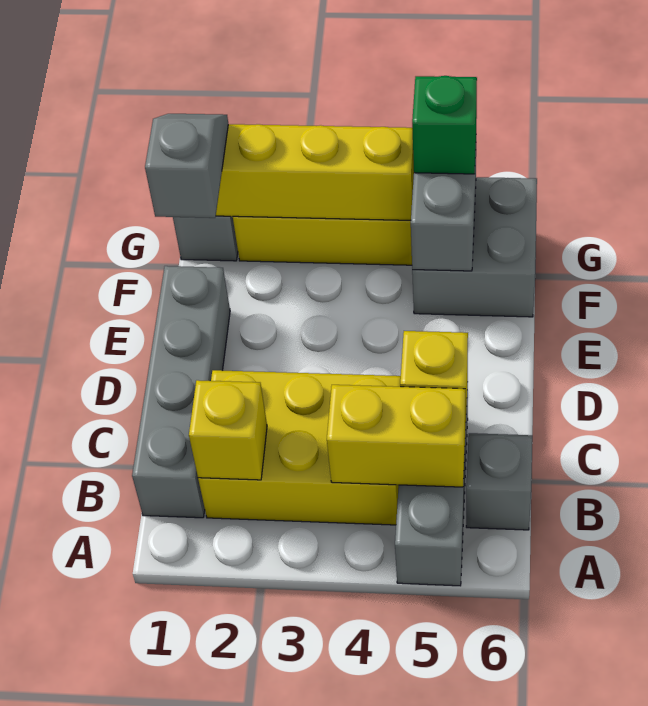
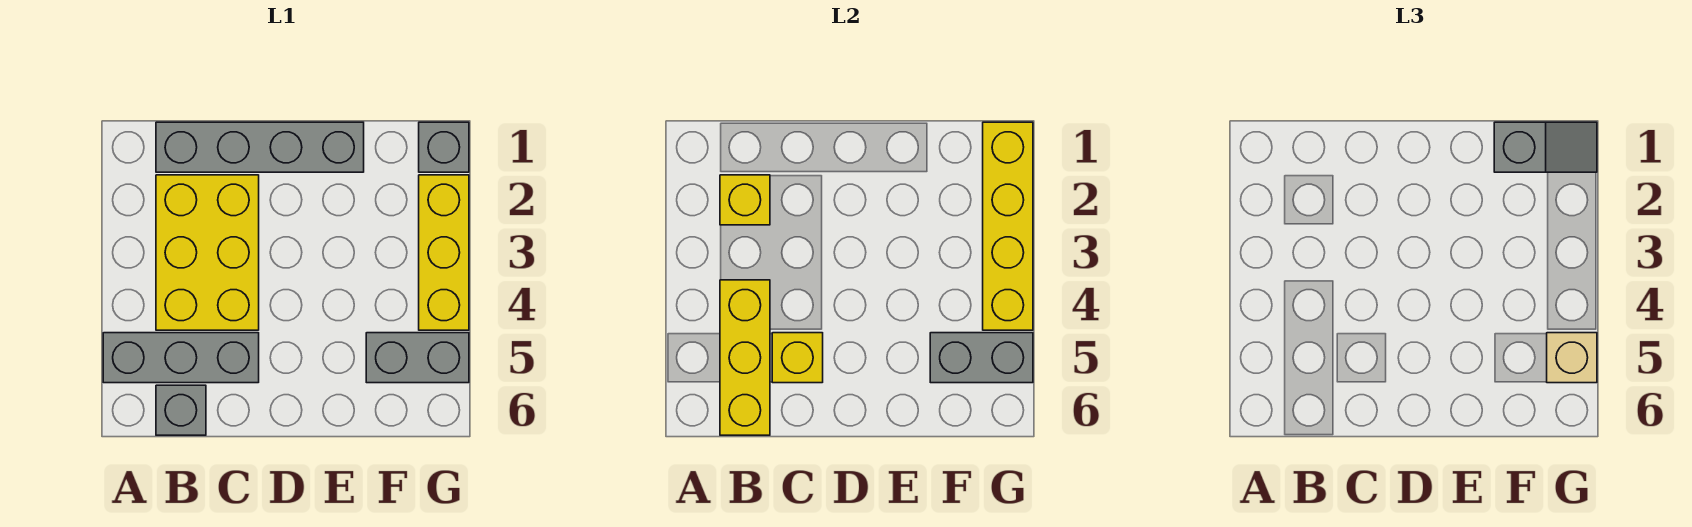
yellow brick B4:B5 level 2 -> yellow brick B4:B6 level 2
grey brick F5:G6 level 1 -> grey brick F5:G5 level 1
green brick G5 level 3 -> tan brick G5 level 3

